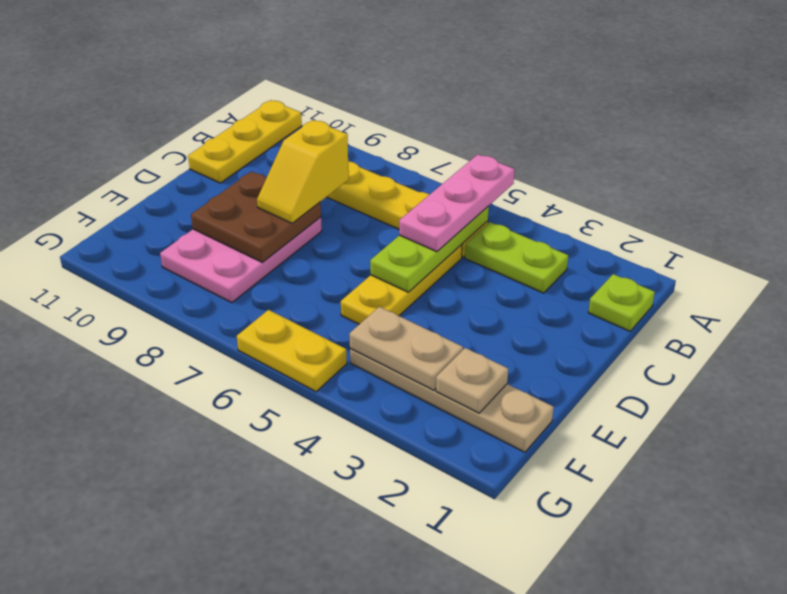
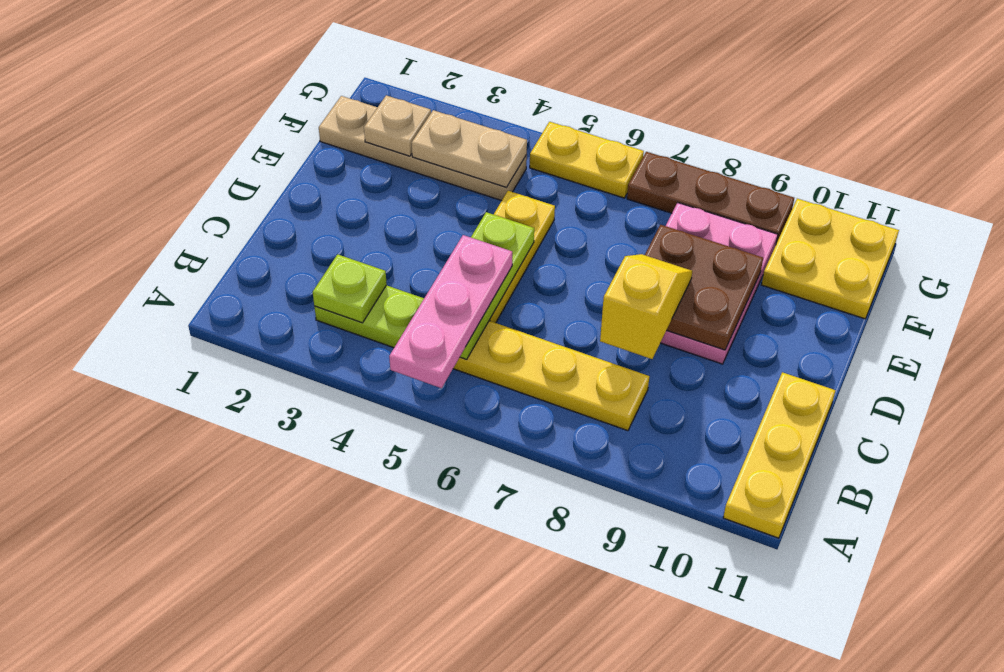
lime plate B1 level 1 -> lime plate B3 level 2
none -> yellow plate F10:G11 level 1
none -> brown plate G7:G9 level 1

